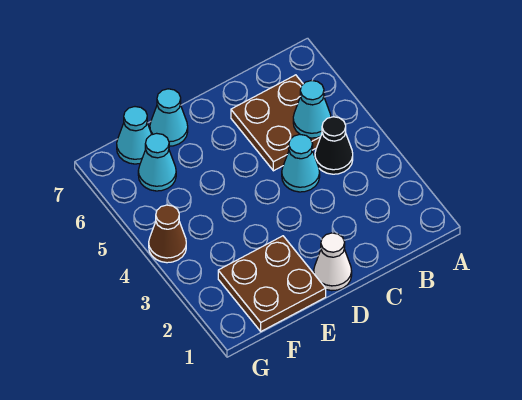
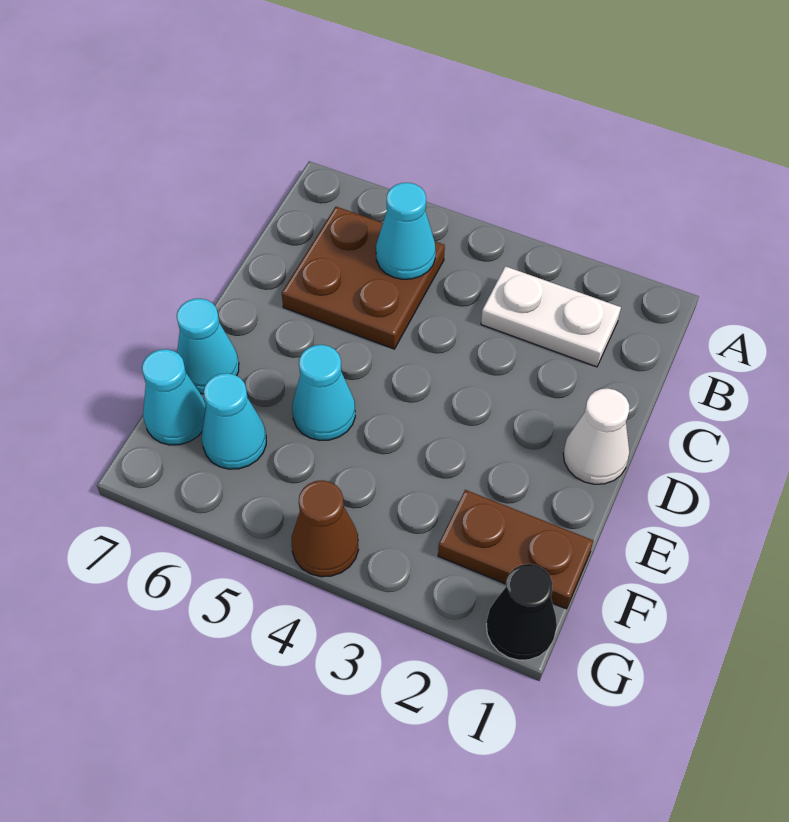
none -> white plate B2:B3 level 1
black cone B4 level 1 -> black cone G1 level 1
cyan cone C4 level 1 -> cyan cone E5 level 1
brown plate E1:F2 level 1 -> brown plate F1:F2 level 1

